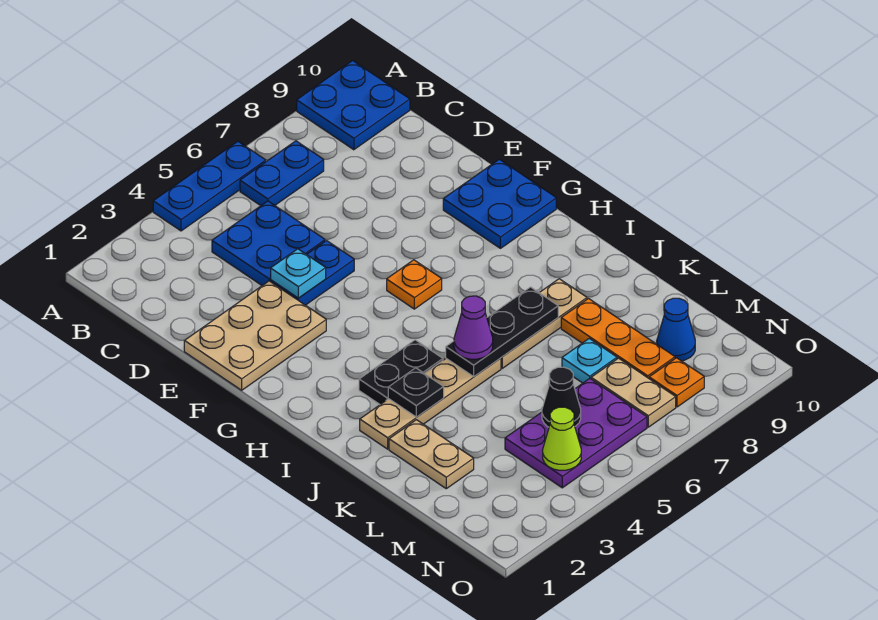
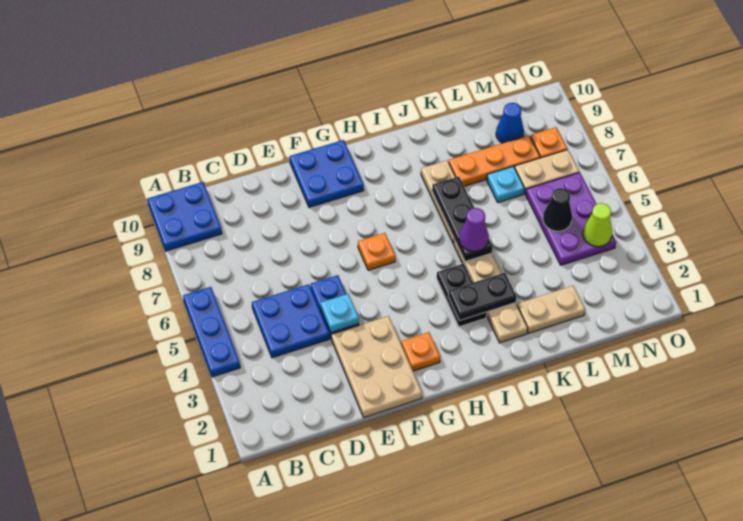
blue plate B6:B7 level 1 -> none
none -> orange plate G2 level 1
black plate J3 level 2 -> black plate I3:J3 level 2

